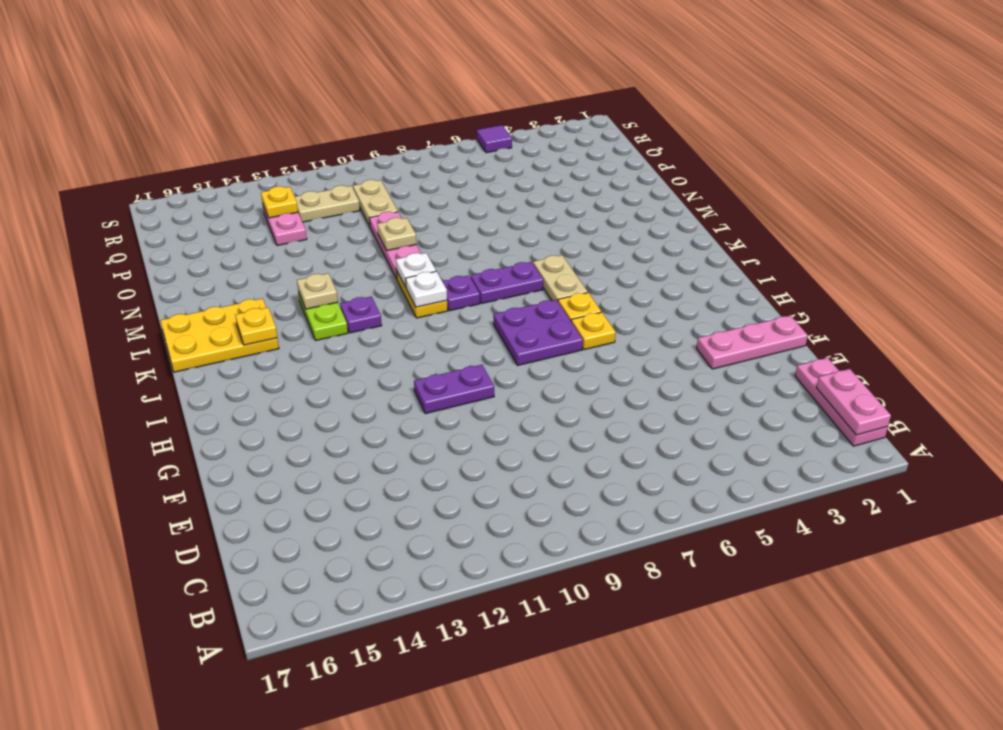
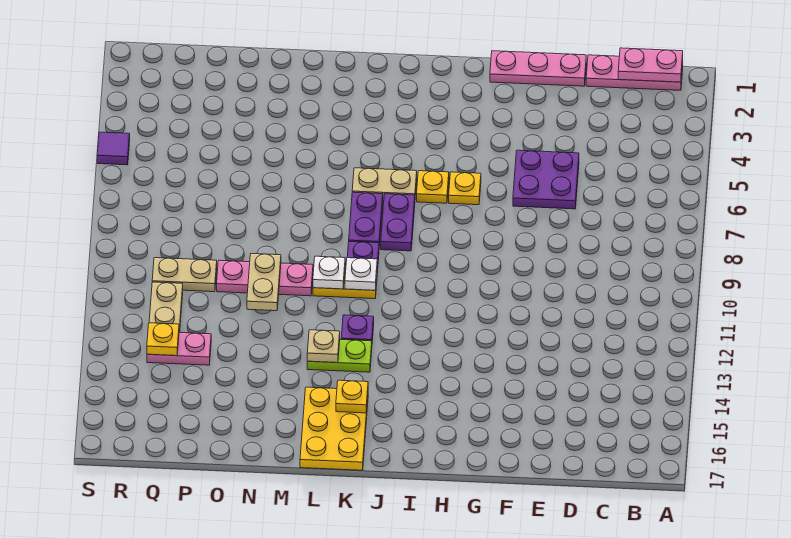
pink plate F1:F3 level 1 -> pink plate E1:G1 level 1
purple plate G10:G11 level 1 -> purple plate J7:J8 level 1
purple plate H7:I8 level 1 -> purple plate E5:F6 level 1
tan plate N10 level 2 -> tan plate N10:N11 level 2

